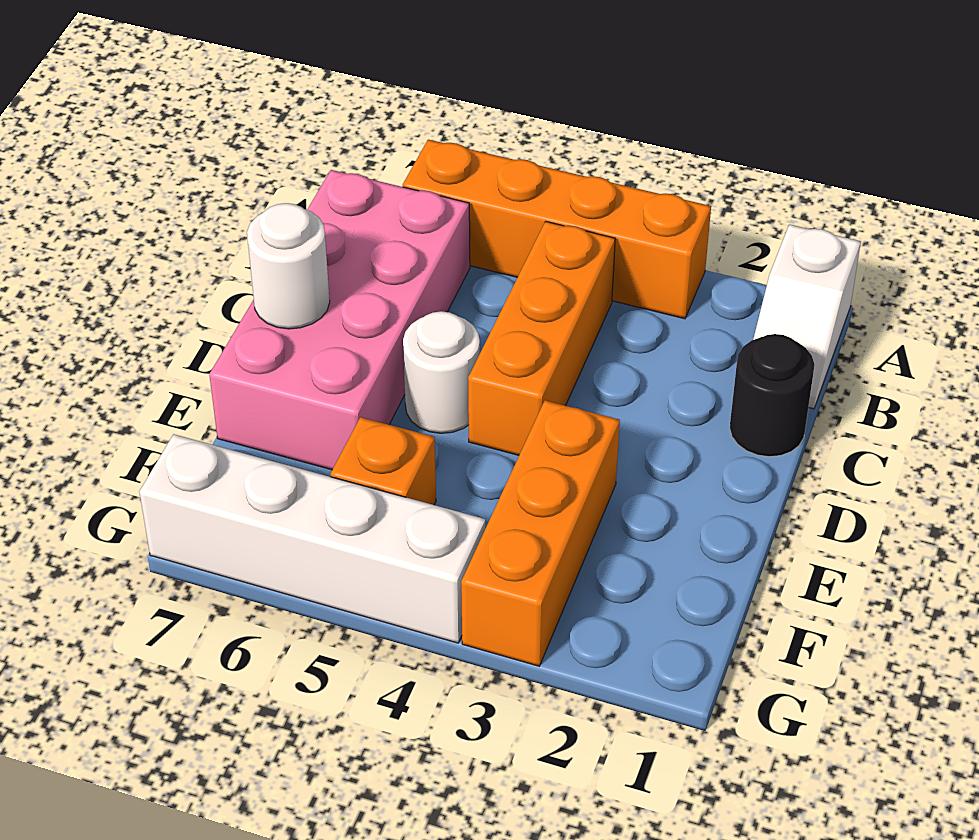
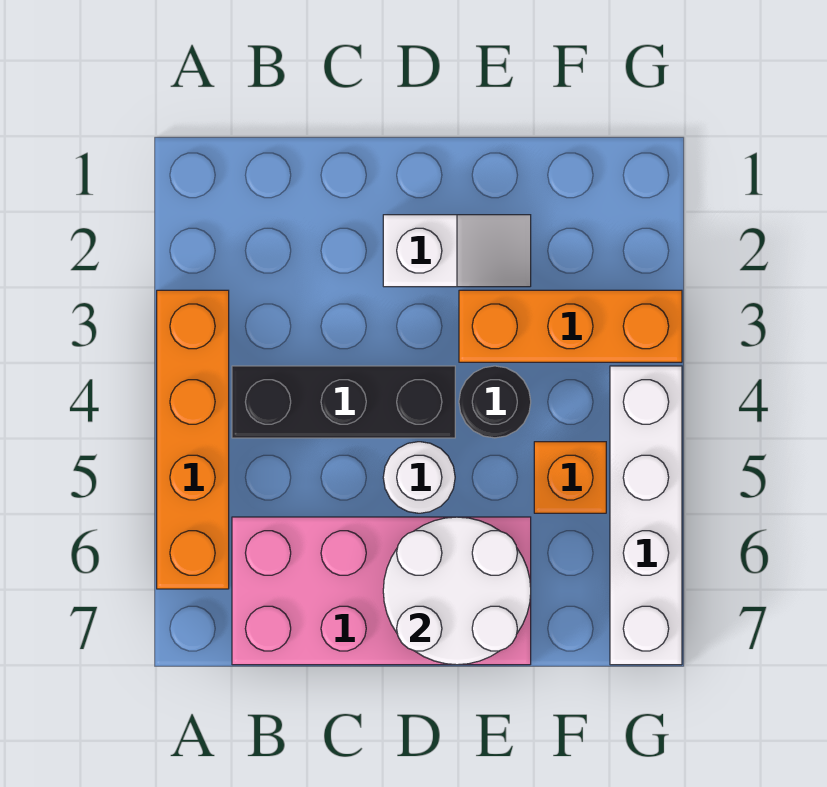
white slope A1:B1 level 1 top A -> white slope D2:E2 level 1 top D
orange brick B4:D4 level 1 -> black brick B4:D4 level 1
black round brick C1 level 1 -> black round brick E4 level 1
white round brick D7 level 2 -> white round brick D6:E7 level 2

